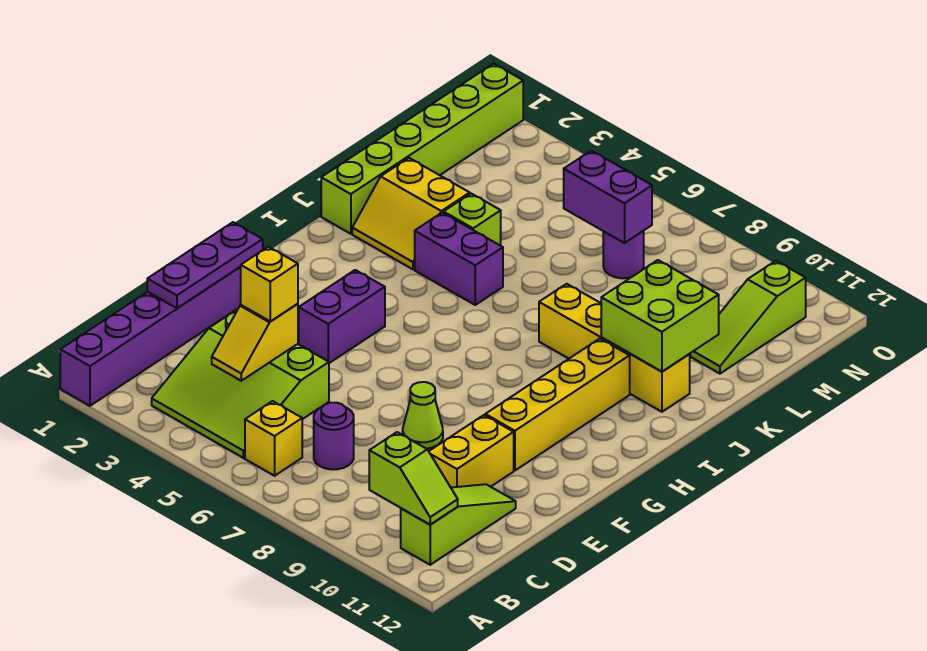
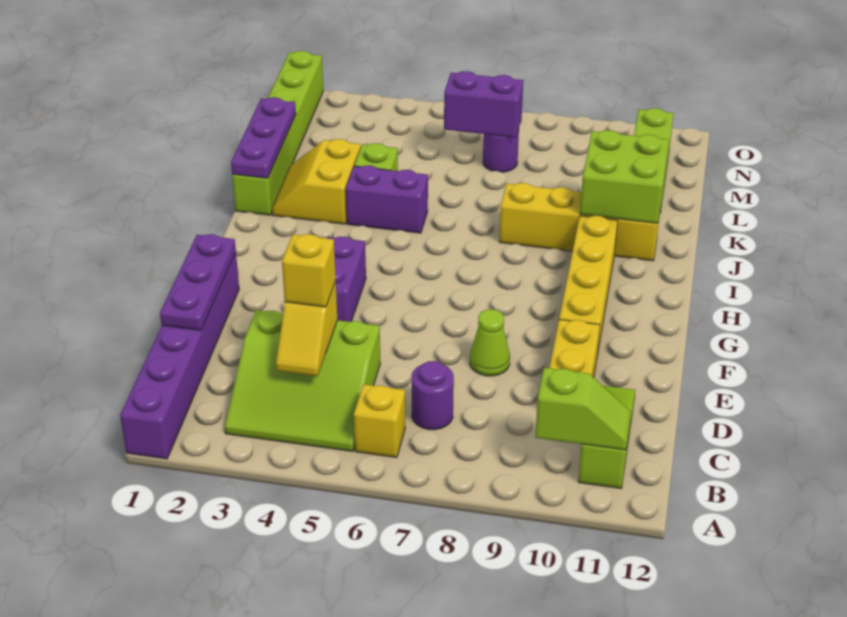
none -> purple plate J1:L1 level 2
yellow slope J2:K3 level 1 top K -> yellow slope J2:K3 level 1 top 3

